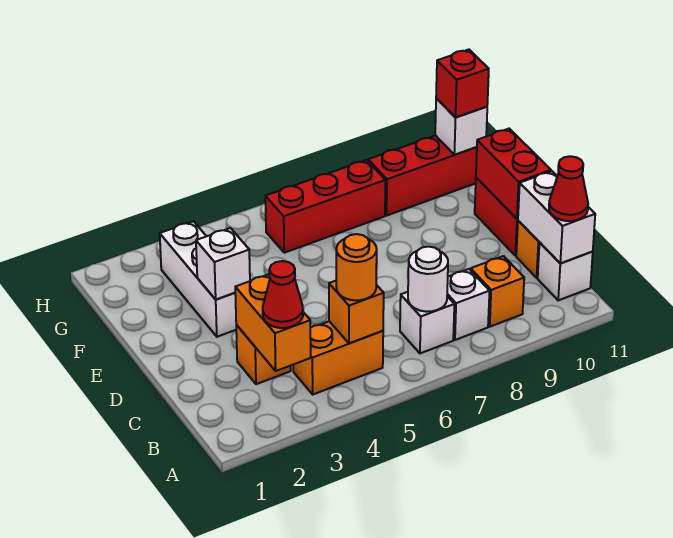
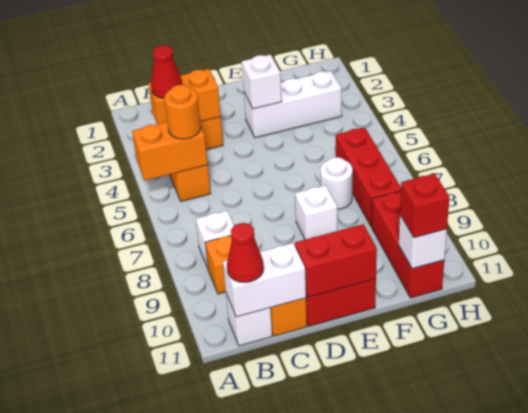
orange brick B5 level 2 -> orange brick A5:B5 level 2
white brick B7 level 1 -> white brick E8 level 1
white round brick B7 level 2 -> white round brick F7 level 1

